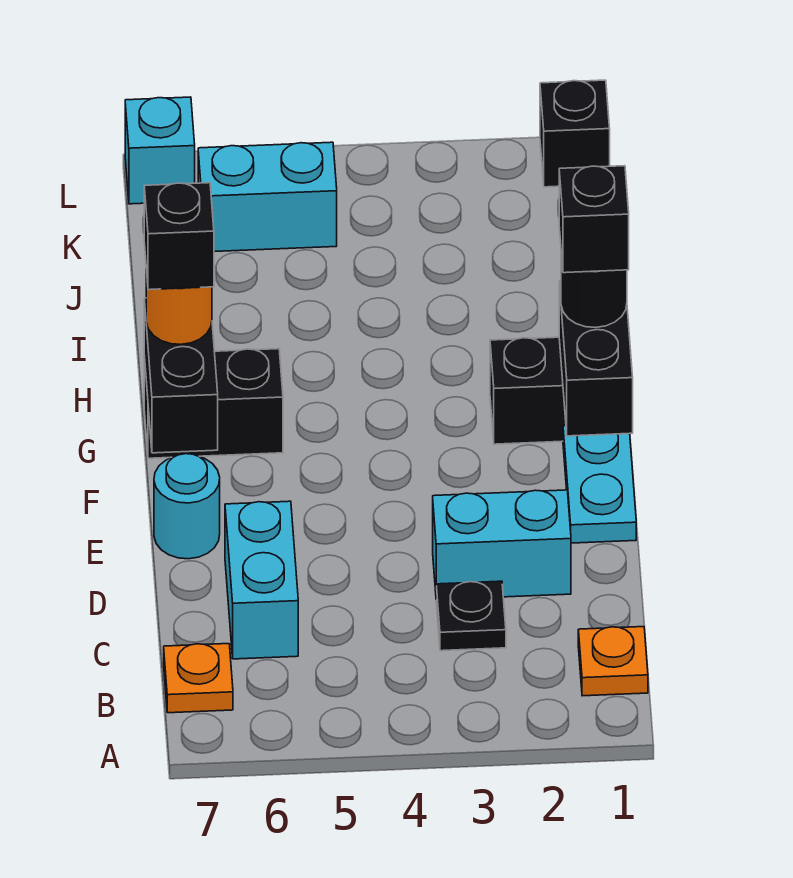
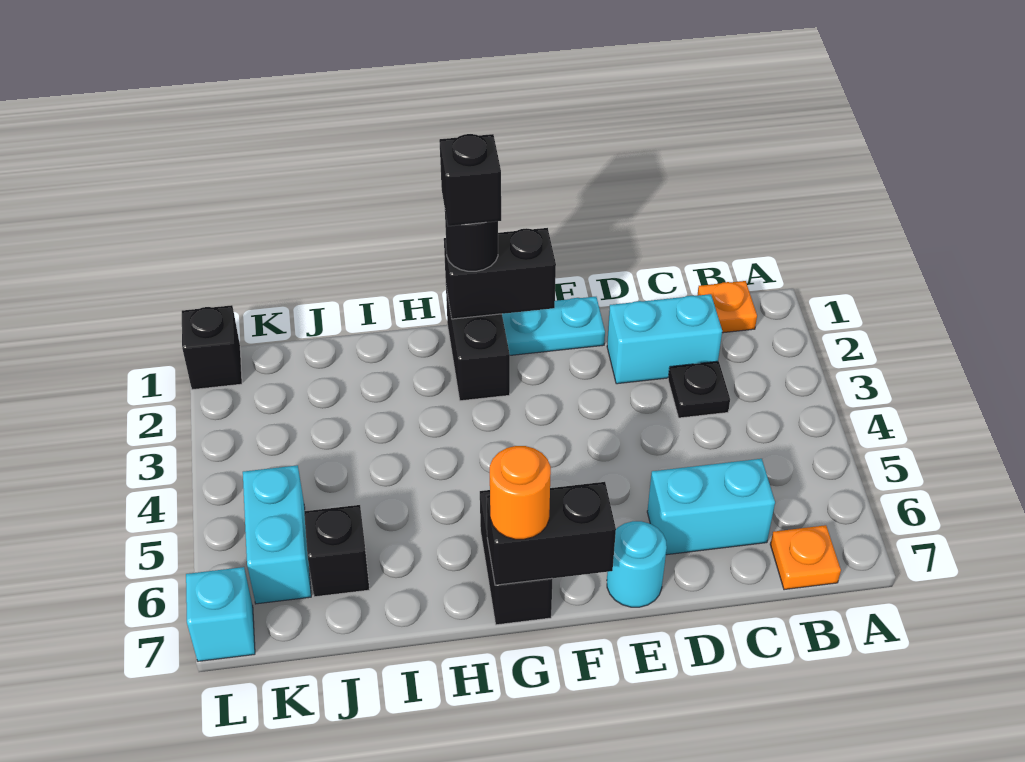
cyan brick D2:D3 level 1 -> cyan brick C2:D2 level 1
black brick G7 level 4 -> black brick J6 level 1

